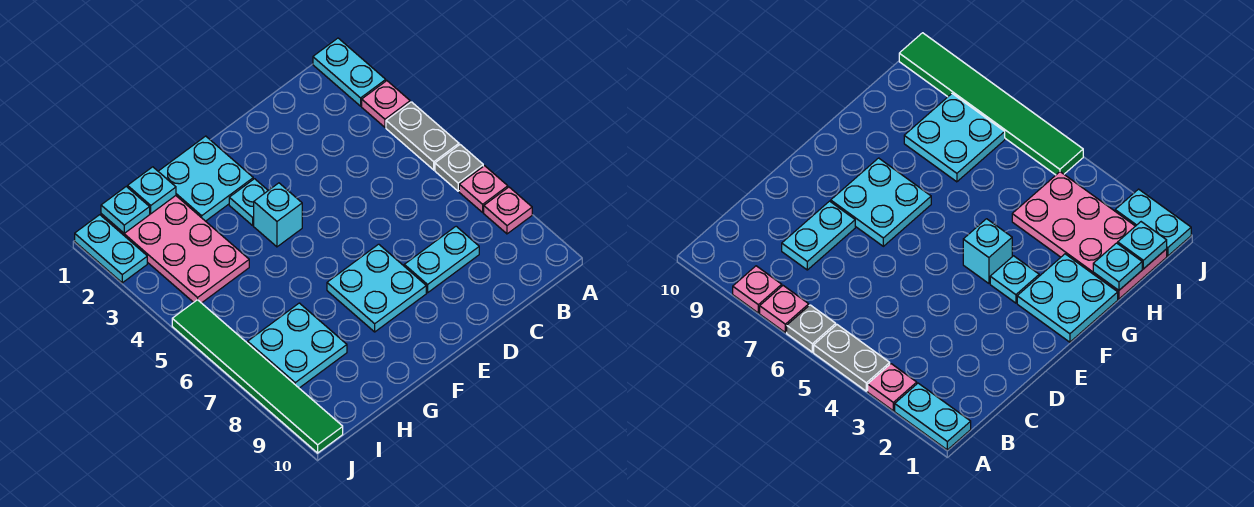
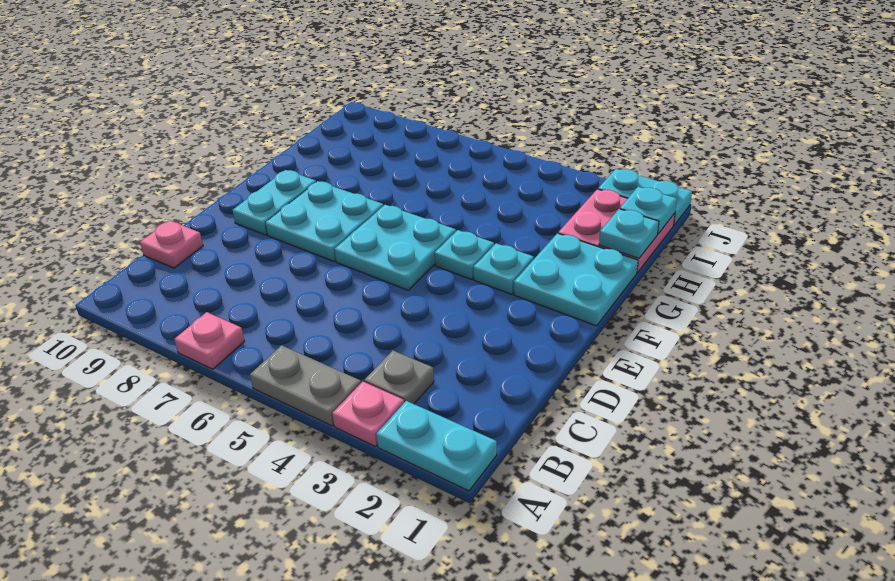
grey plate A6 level 1 -> grey plate B3 level 1
pink plate A8 level 1 -> pink plate C10 level 1
cyan plate C8:D8 level 1 -> cyan plate E9:F9 level 1
cyan brick F4 level 1 -> cyan plate F4 level 1
pink plate H1:I4 level 1 -> pink plate H1:I2 level 1
cyan plate H7:I8 level 1 -> cyan plate E5:F6 level 1
green tile J5:J10 level 1 -> none

